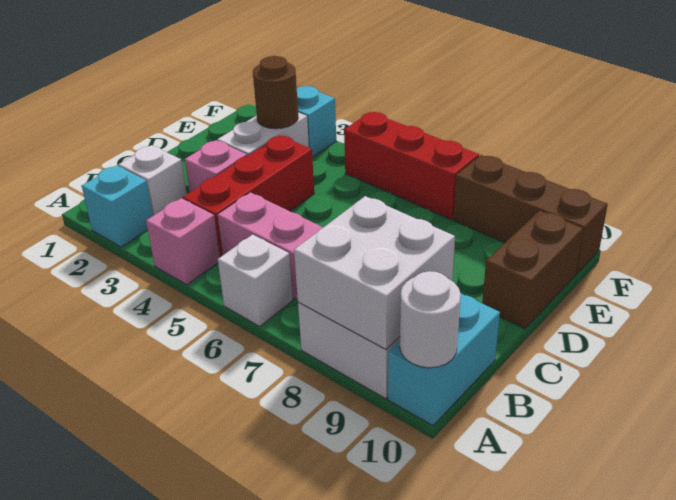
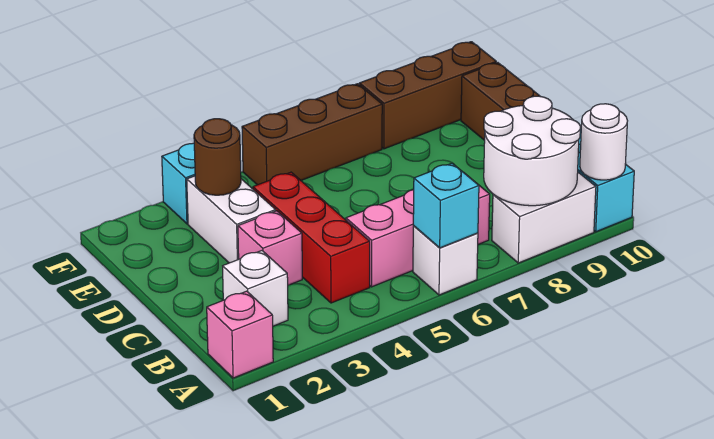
cyan brick A2 level 1 -> cyan brick A6 level 2
pink brick A4 level 1 -> pink brick A1 level 1
white brick A8:B9 level 2 -> white round brick A8:B9 level 2
red brick F5:F7 level 1 -> brown brick F5:F7 level 1

